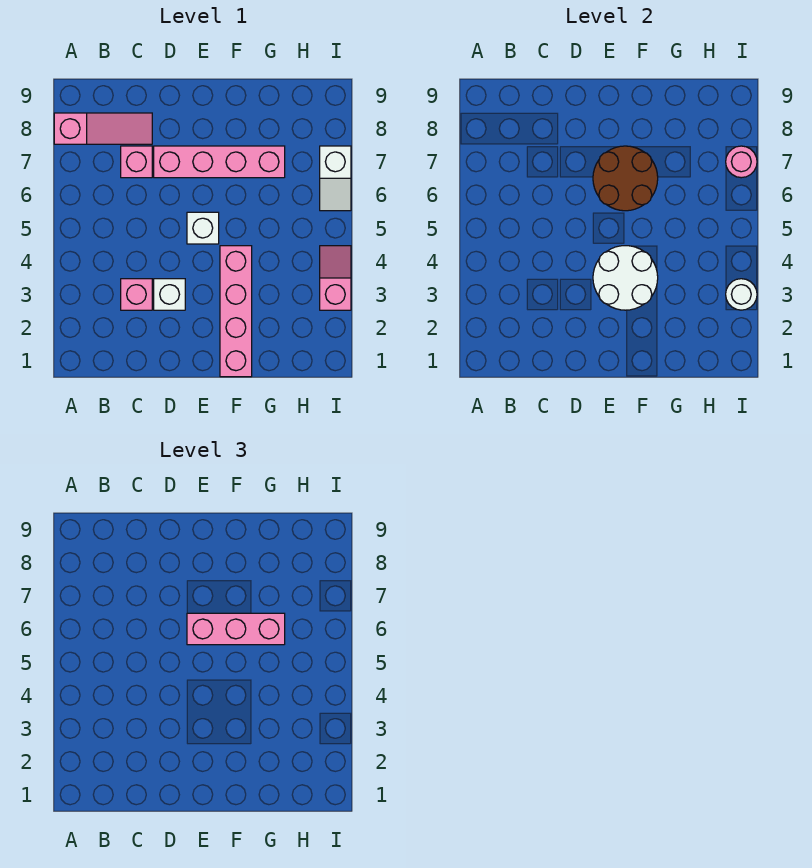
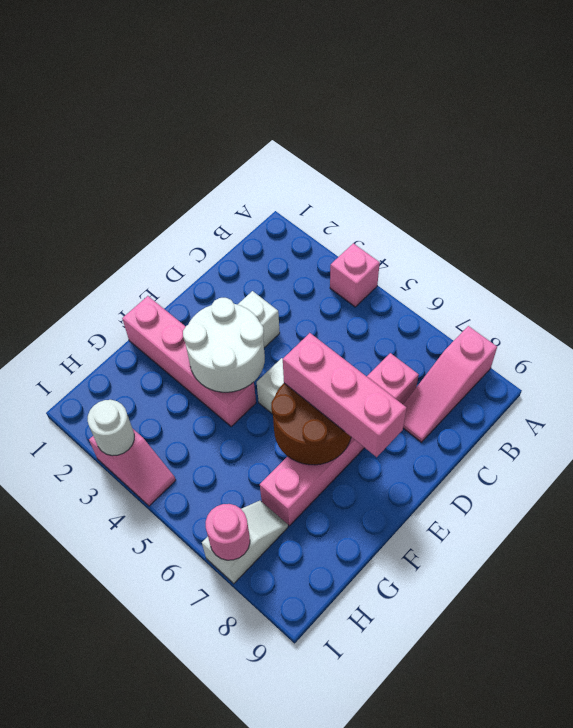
pink brick C3 level 1 -> pink brick A4 level 1
pink brick E6:G6 level 3 -> pink brick E6:E8 level 3
white slope I6:I7 level 1 top 7 -> white slope H7:I7 level 1 top I

